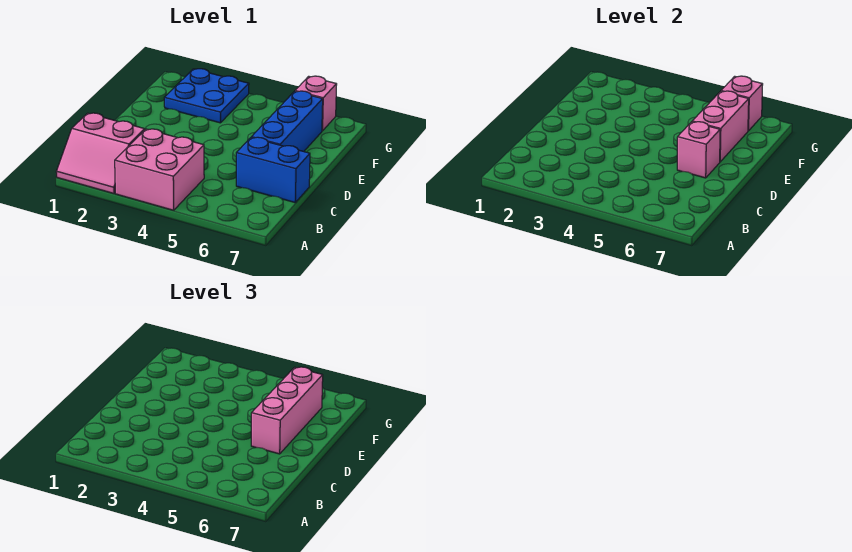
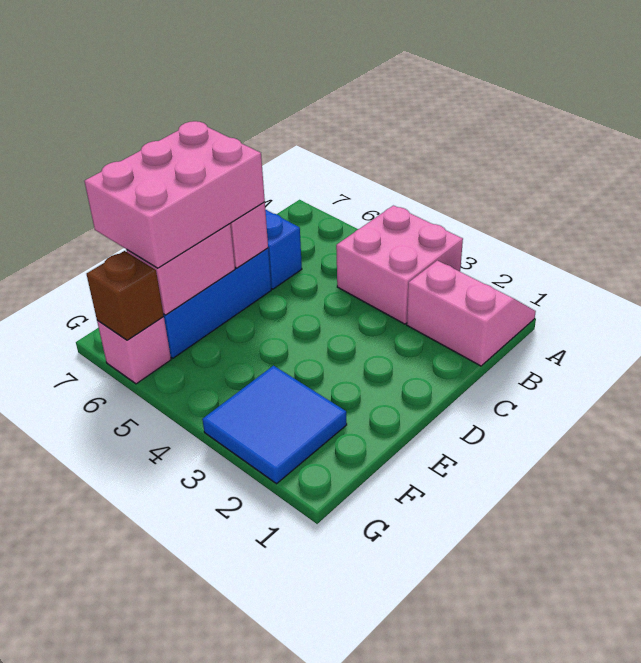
pink brick D6:F6 level 3 -> pink brick D6:F7 level 3
blue plate F2:G3 level 1 -> blue tile F2:G3 level 1
pink brick G6 level 2 -> brown brick G6 level 2

